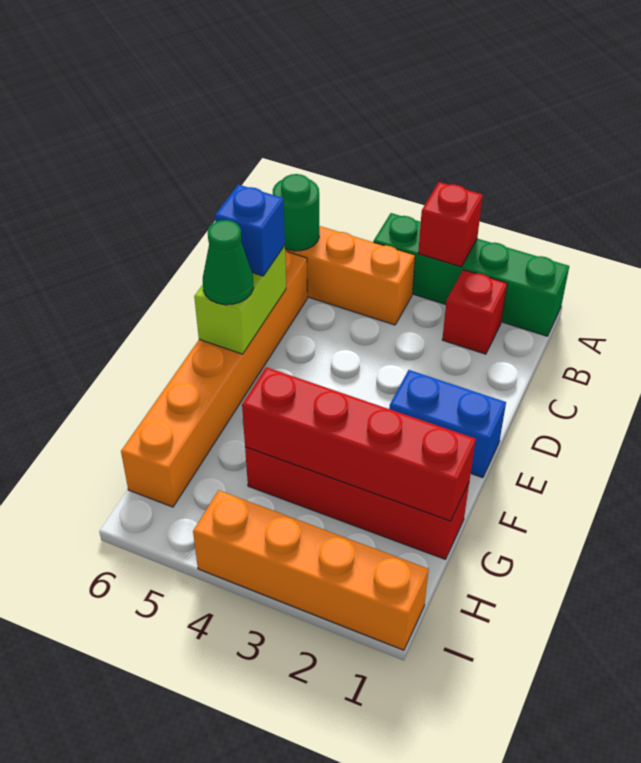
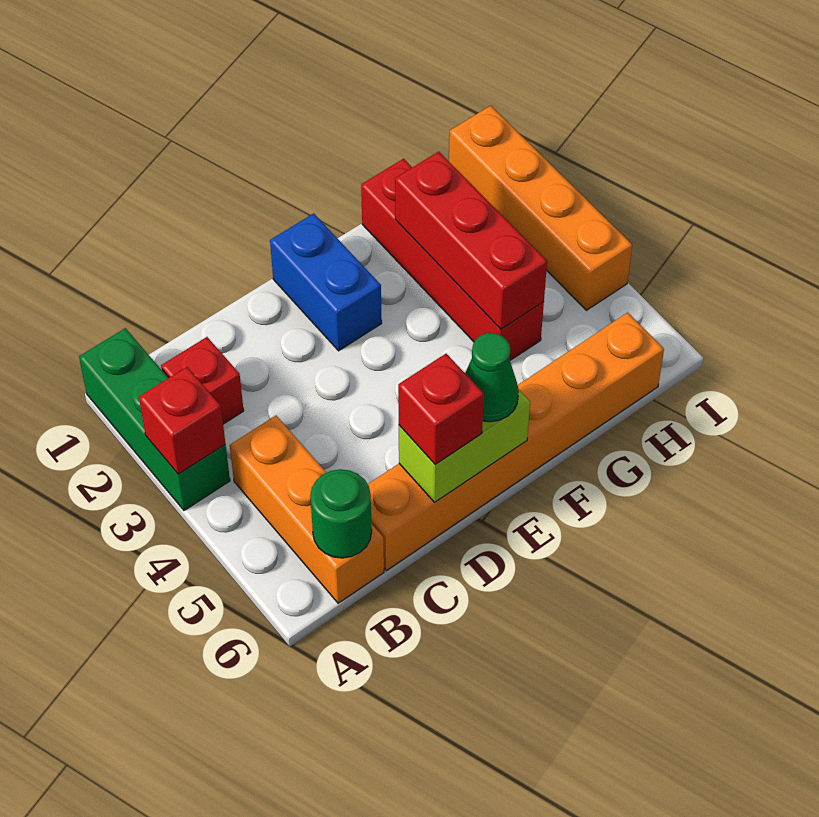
green brick A1:A4 level 1 -> green brick A1:A3 level 1
blue brick D6 level 3 -> red brick D6 level 3
red brick G1:G4 level 2 -> red brick G2:G4 level 2

